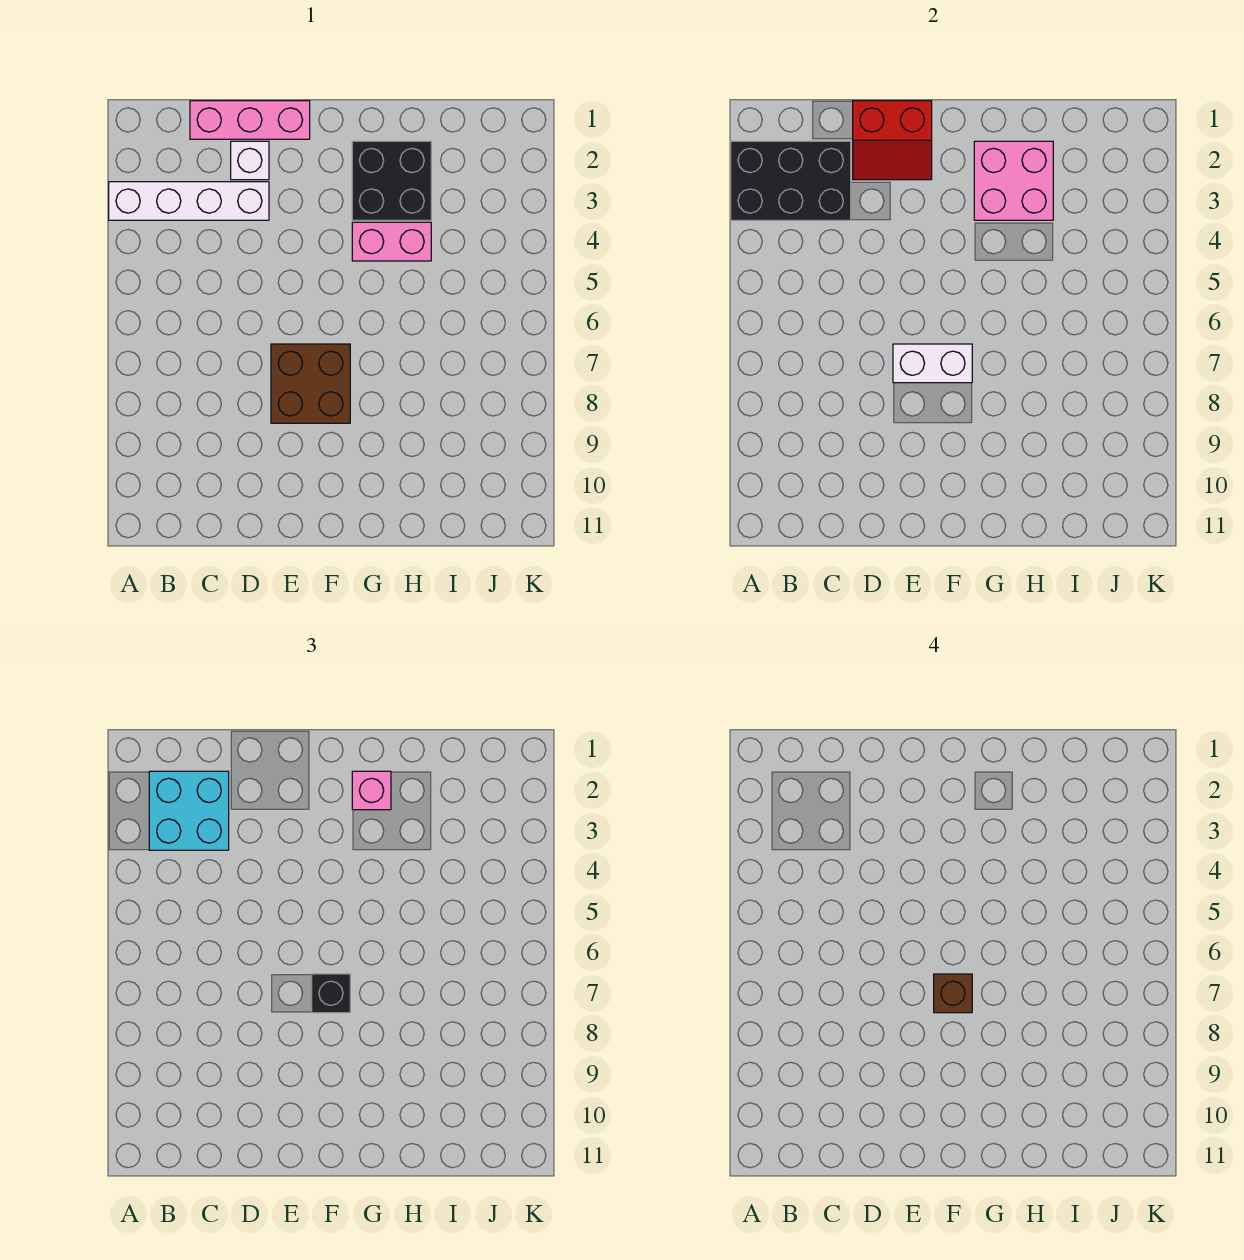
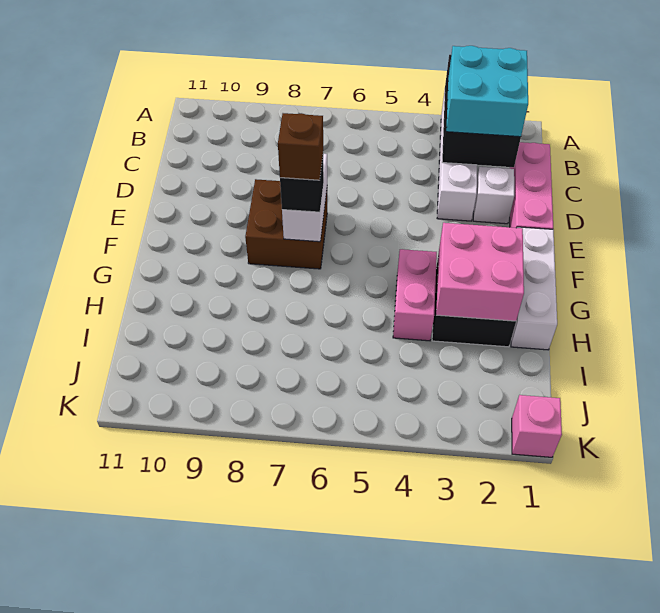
red slope D1:E2 level 2 top 1 -> none
none -> white brick F1:H1 level 1
pink brick G2 level 3 -> pink brick K1 level 1

